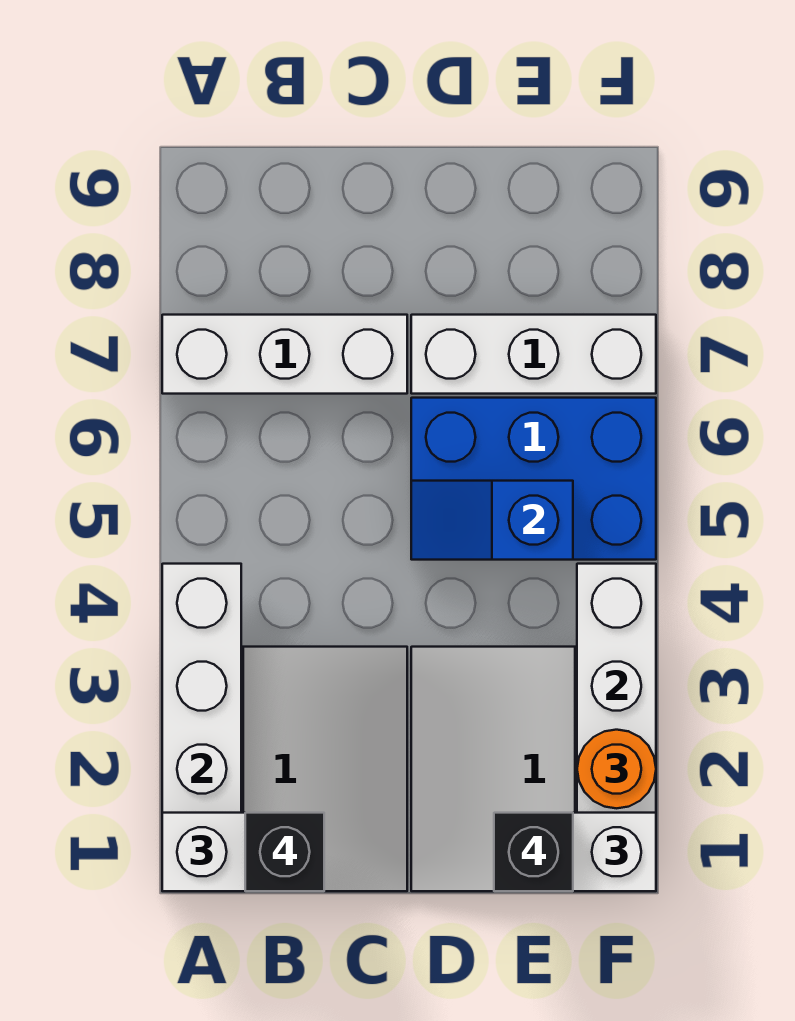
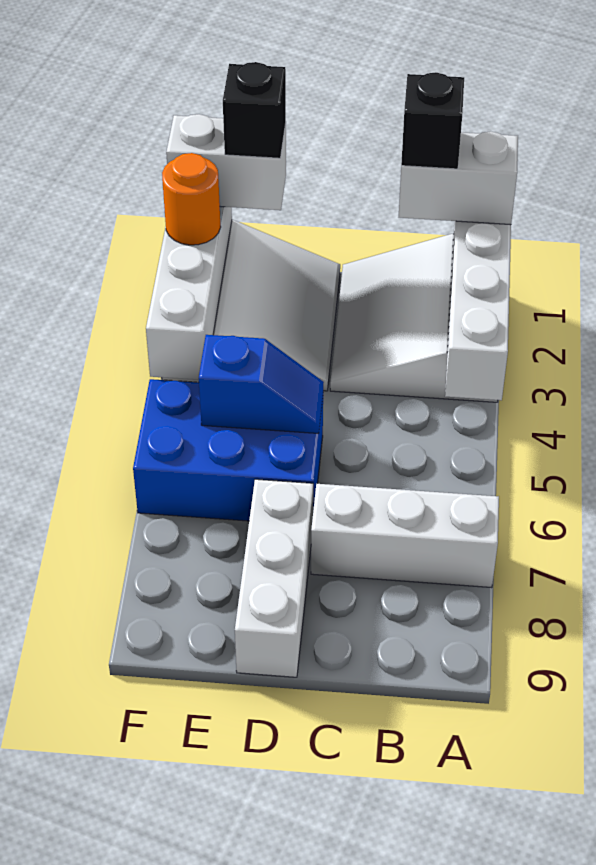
white brick D7:F7 level 1 -> white brick D7:D9 level 1

